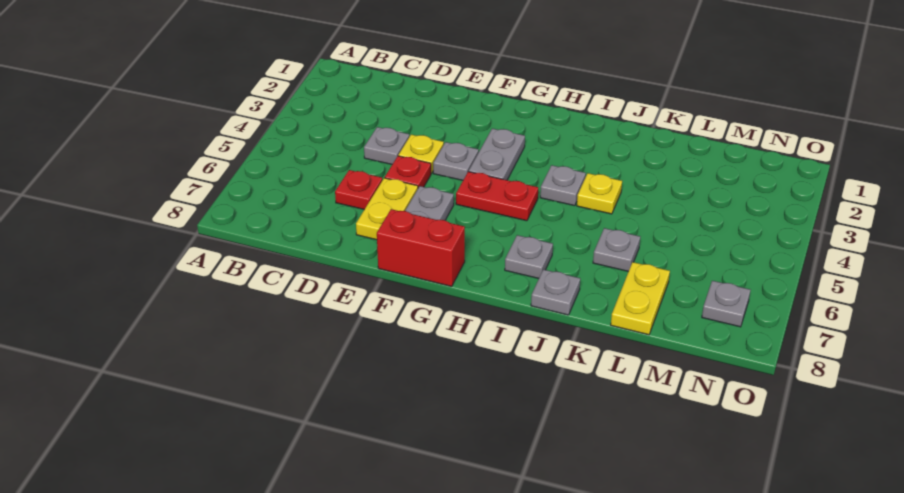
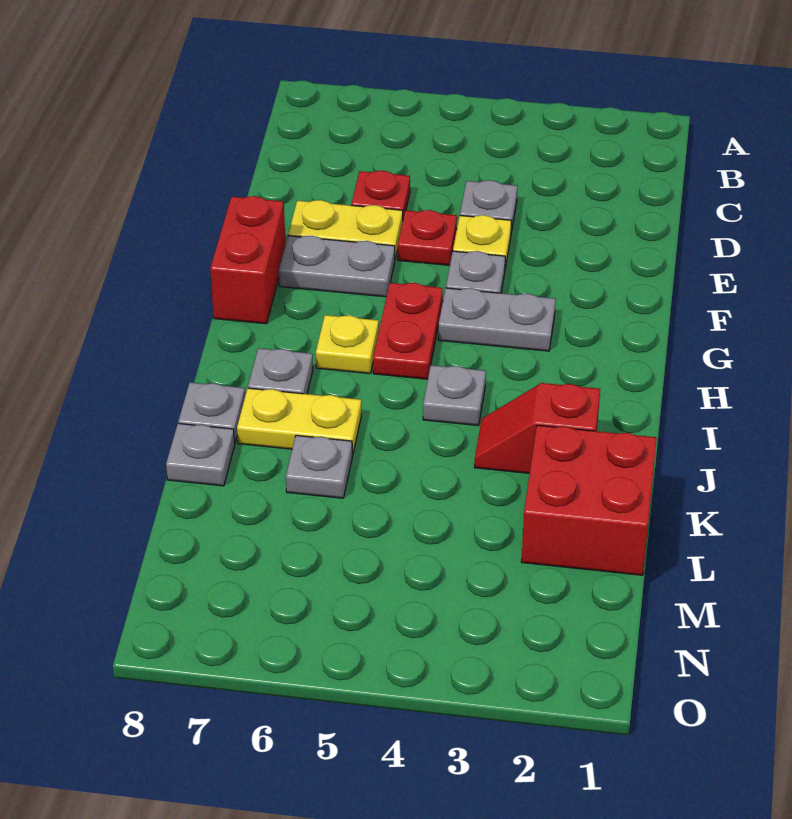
none -> red slope J2:J3 level 1 top 2
yellow plate J4 level 1 -> yellow plate H6 level 1
none -> red brick K1:L2 level 1
yellow plate L7:L8 level 1 -> yellow plate J6:J7 level 1
grey plate N7 level 1 -> grey plate K8 level 1

